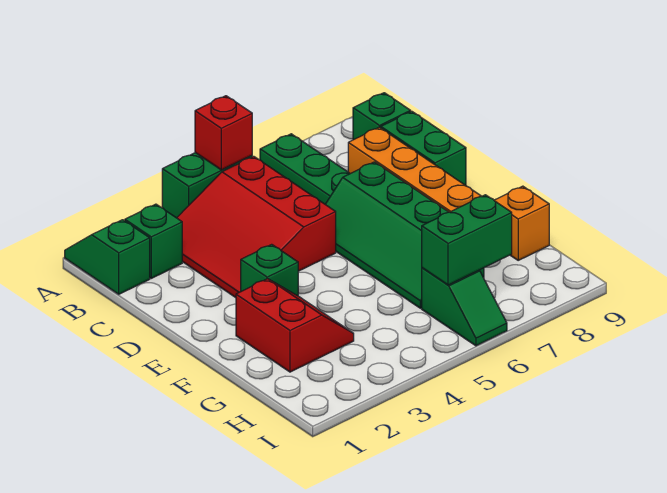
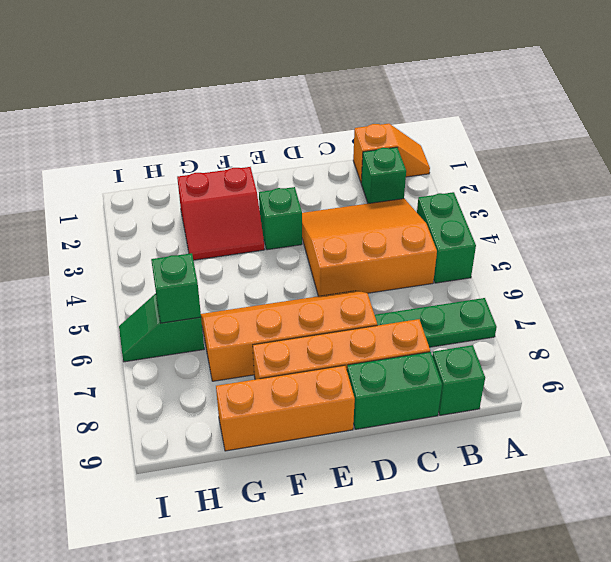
green slope A1:B1 level 1 top B -> orange slope A1:B1 level 1 top B
red brick A5 level 2 -> none
red slope B3:D5 level 1 top 5 -> orange slope B3:D5 level 1 top 5
green slope D6:G7 level 1 top 7 -> orange slope D6:G7 level 1 top 7
orange brick G9 level 1 -> orange brick E9:G9 level 1
green brick H6:H7 level 2 -> green brick H6 level 2

